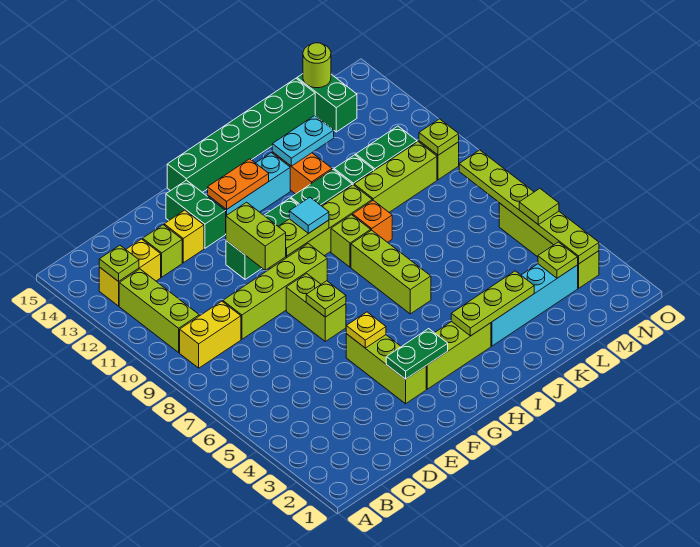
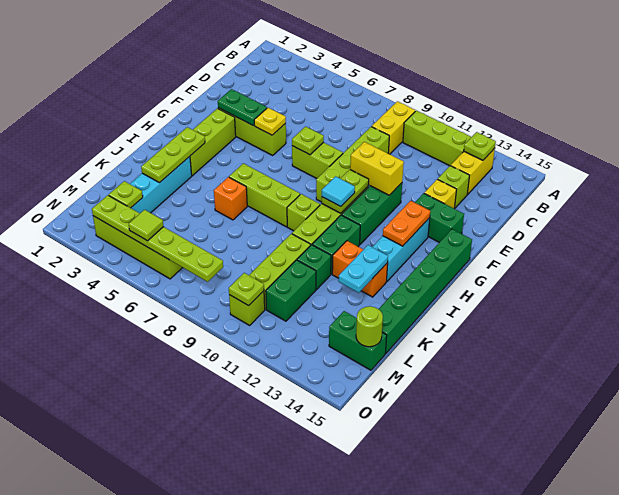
green plate F3:G3 level 2 -> green plate F3:F4 level 2
lime brick F10:F11 level 2 -> yellow brick F10:F11 level 2
orange brick J9 level 1 -> orange brick J6 level 1

